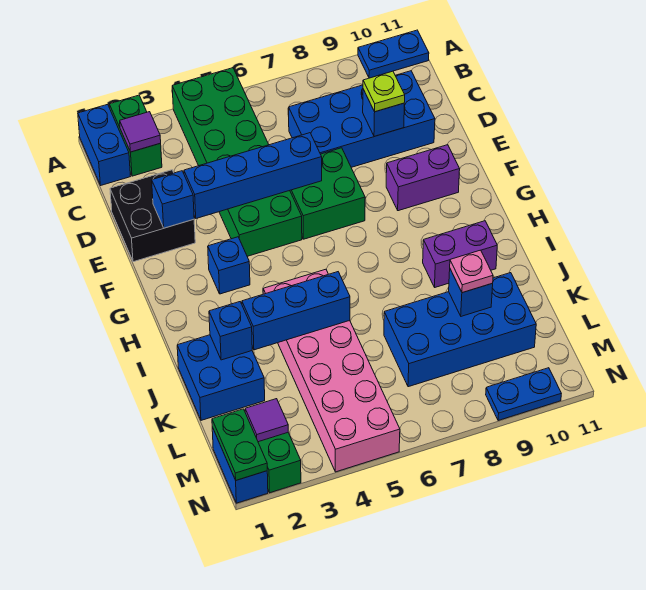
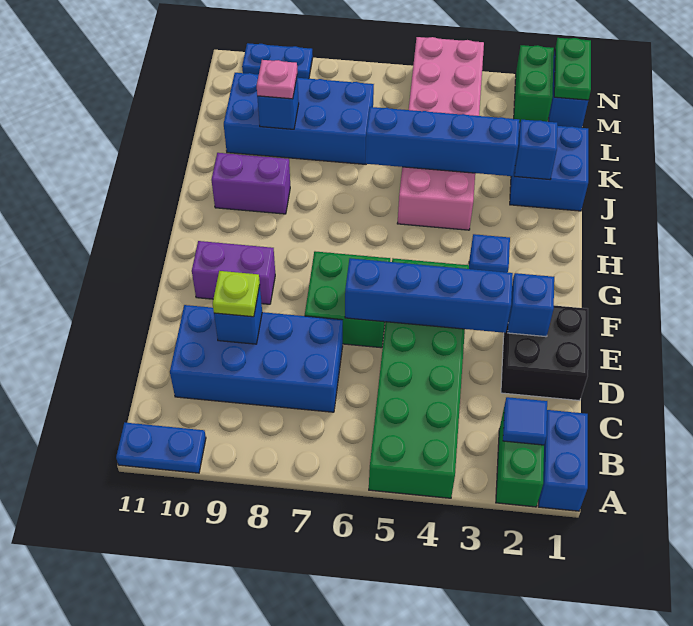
purple tile B2 level 2 -> blue tile B2 level 2
blue brick J3:J5 level 2 -> blue brick J3:J6 level 2
purple tile M2 level 2 -> none

